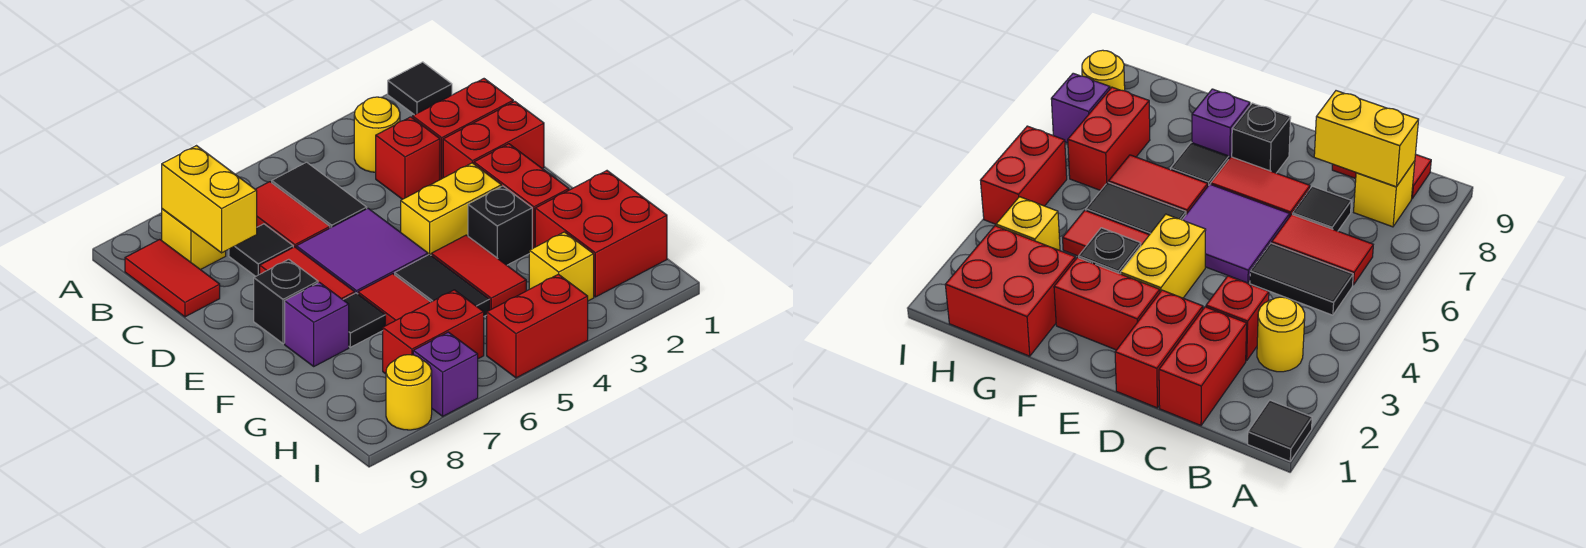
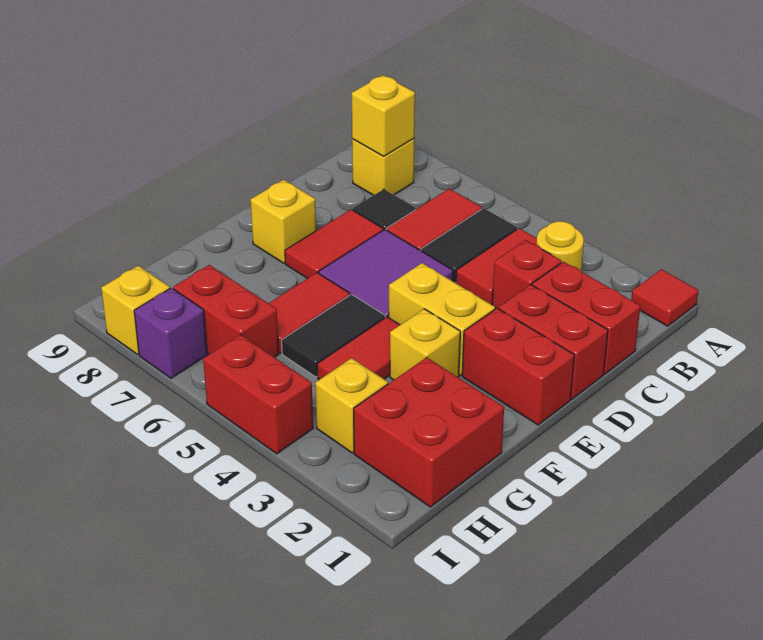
black tile A1 level 1 -> red tile A1 level 1
yellow brick B8:C8 level 2 -> yellow brick B8 level 2
red tile B9:C9 level 1 -> red tile B4:C4 level 1
red brick E2:F2 level 1 -> red brick E1:E2 level 1
black brick E8 level 1 -> yellow brick E8 level 1
black brick F3 level 1 -> yellow brick F3 level 1
black tile F7 level 1 -> none
purple brick F8 level 1 -> none
yellow round brick I8 level 1 -> yellow brick I8 level 1

